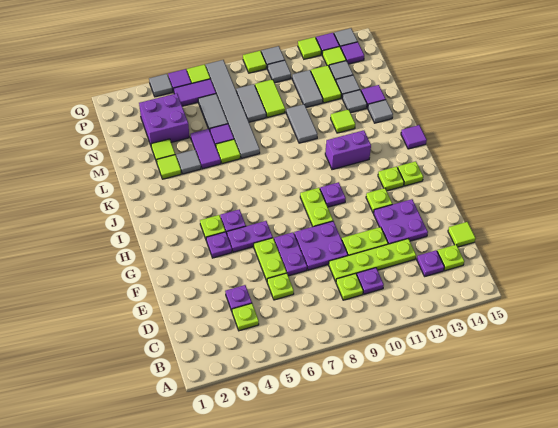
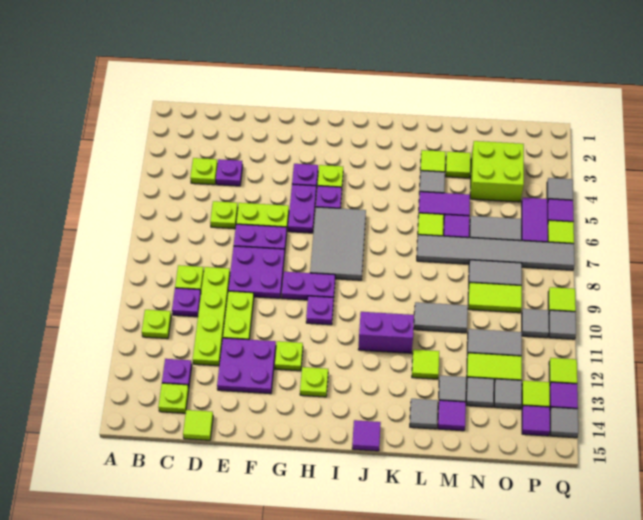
lime plate G9:H9 level 1 -> purple plate G9:H9 level 1
none -> grey tile H6:I8 level 1
lime plate H14 level 1 -> lime plate B11 level 1
purple brick J11:J12 level 1 -> purple brick J11:K11 level 1
purple brick N3:O4 level 1 -> lime brick N3:O4 level 1

